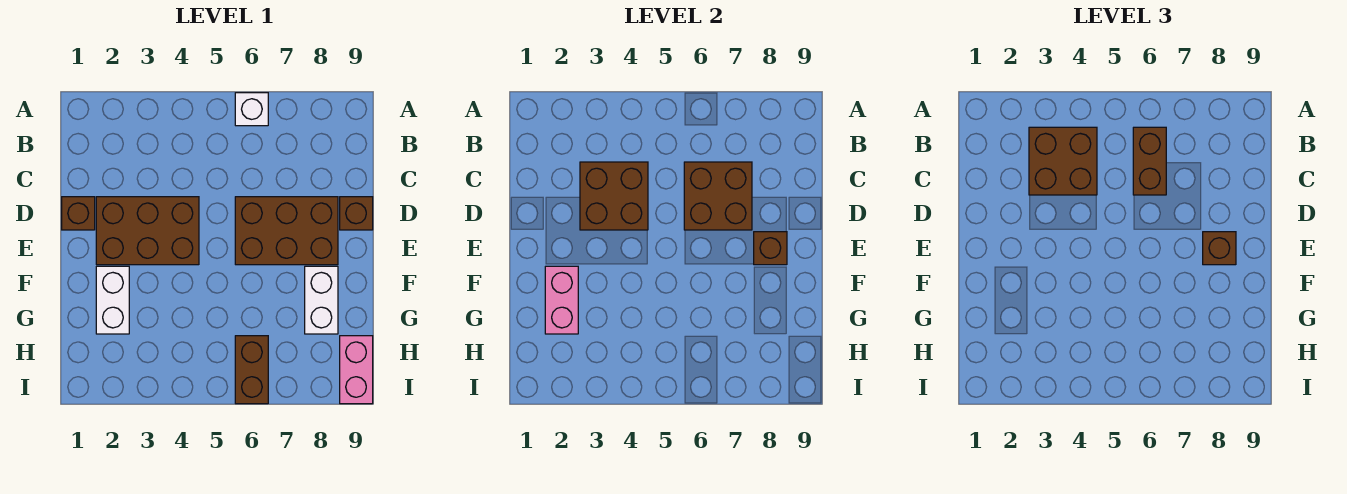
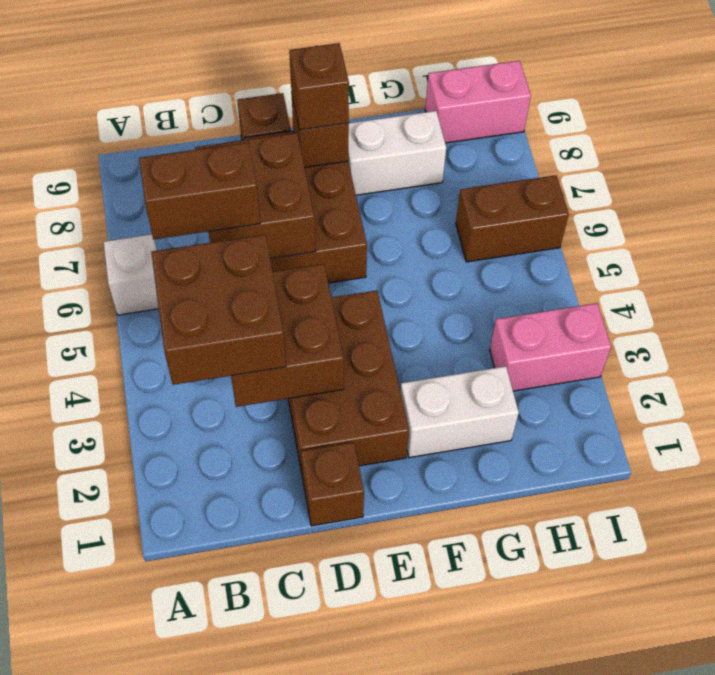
pink brick F2:G2 level 2 -> pink brick H3:I3 level 1

